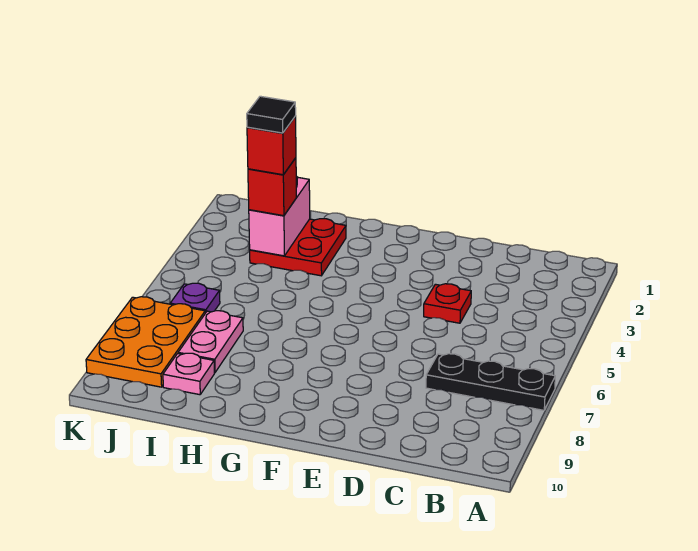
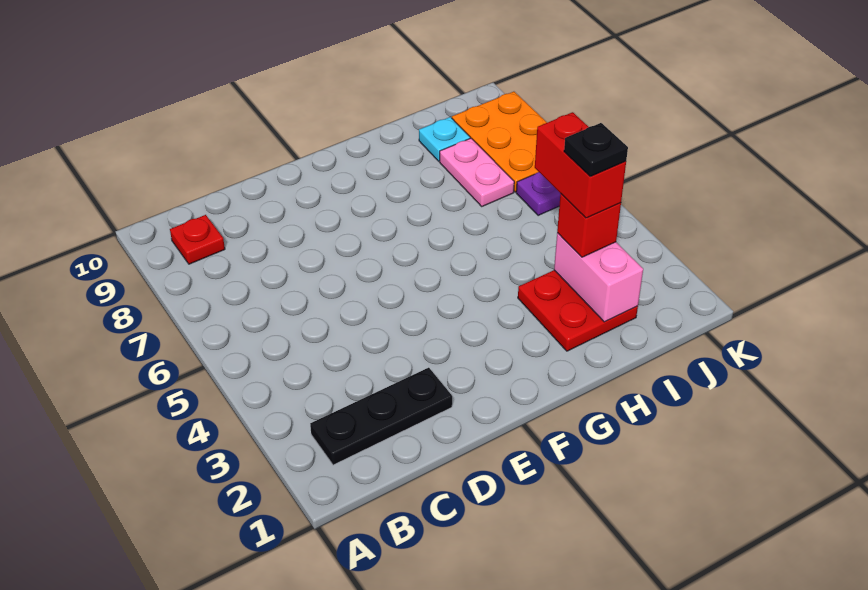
black plate A7:C7 level 1 -> black plate B2:D2 level 1
red plate D4 level 1 -> red plate B9 level 1
red brick I3 level 4 -> red brick I3:I4 level 4
black tile I3 level 5 -> black plate I3 level 5
pink plate I9 level 1 -> cyan plate I9 level 1

